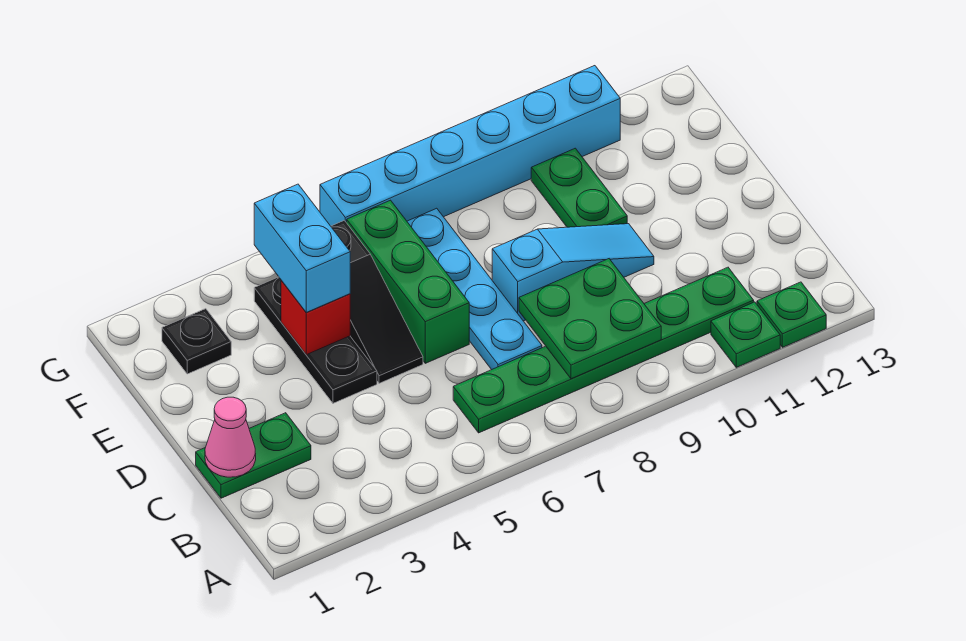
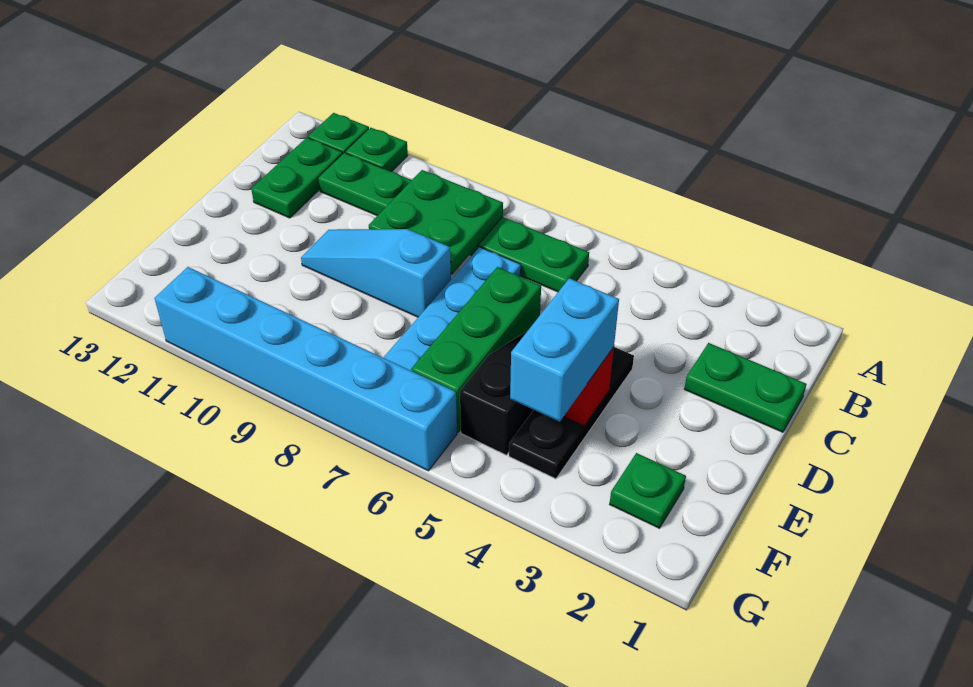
pink cone C1 level 2 -> none
green plate E10:F10 level 1 -> green plate B12:C12 level 1
black plate F2 level 1 -> green plate F2 level 1

